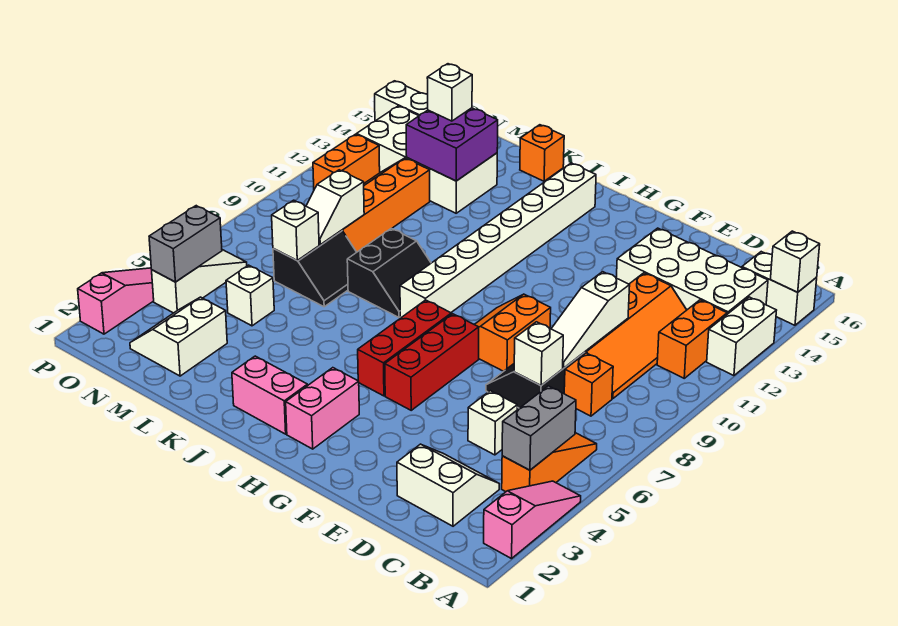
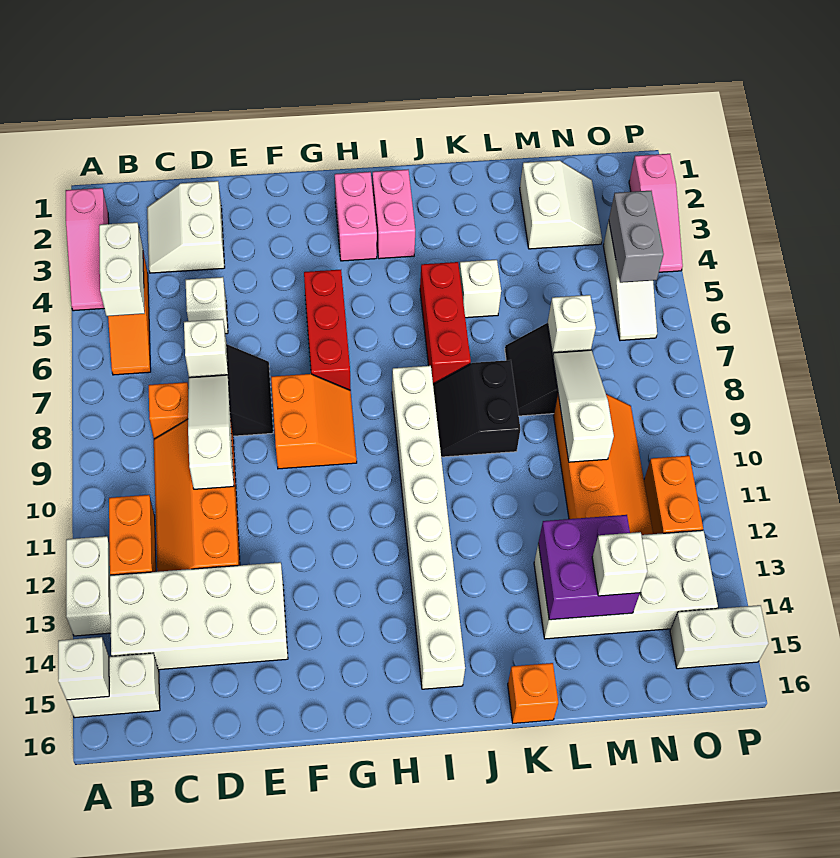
grey brick B4:B5 level 2 -> white brick B4:B5 level 2
white slope C2:D3 level 1 top 2 -> white slope C2:D3 level 1 top D
red brick H5:H7 level 1 -> red brick J5:J7 level 1
pink brick I2:J2 level 1 -> pink brick I2:I3 level 1
white brick M5 level 1 -> white brick K5 level 1
white slope M8:M9 level 2 top 9 -> white slope M8:M10 level 2 top 10

